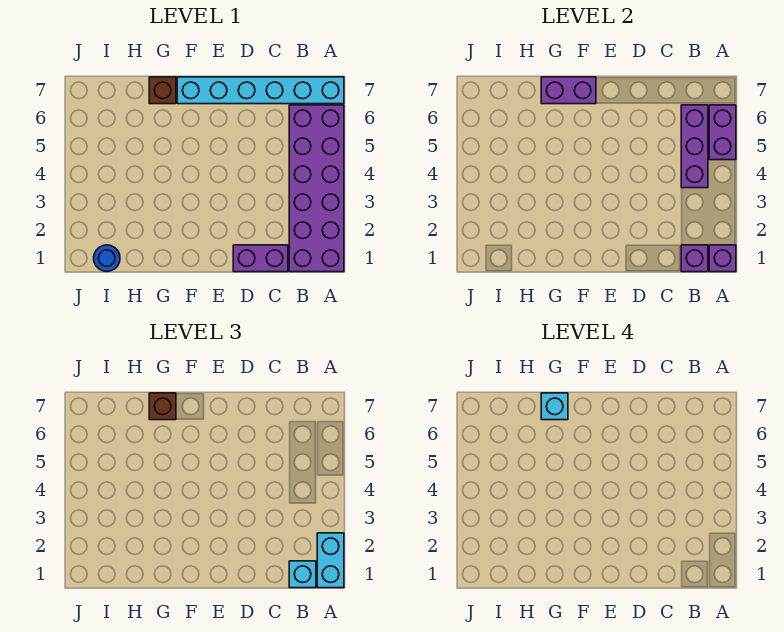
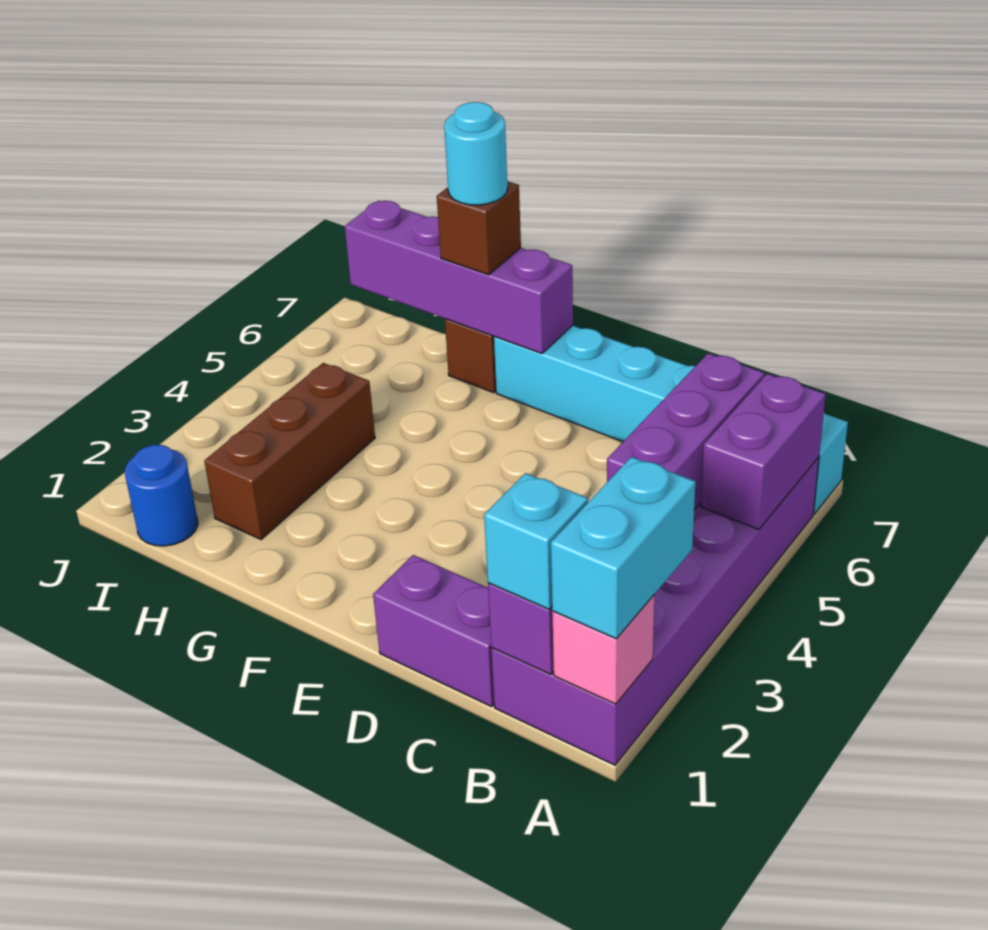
purple brick A1 level 2 -> pink brick A1 level 2
purple brick F7:G7 level 2 -> purple brick F7:I7 level 2
cyan brick G7 level 4 -> cyan round brick G7 level 4
none -> brown brick H2:H4 level 1

